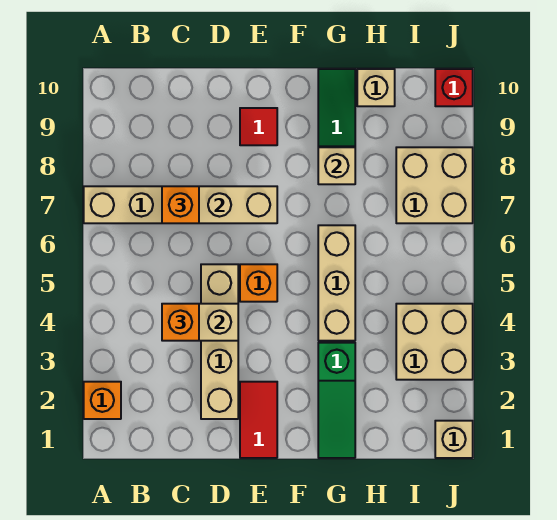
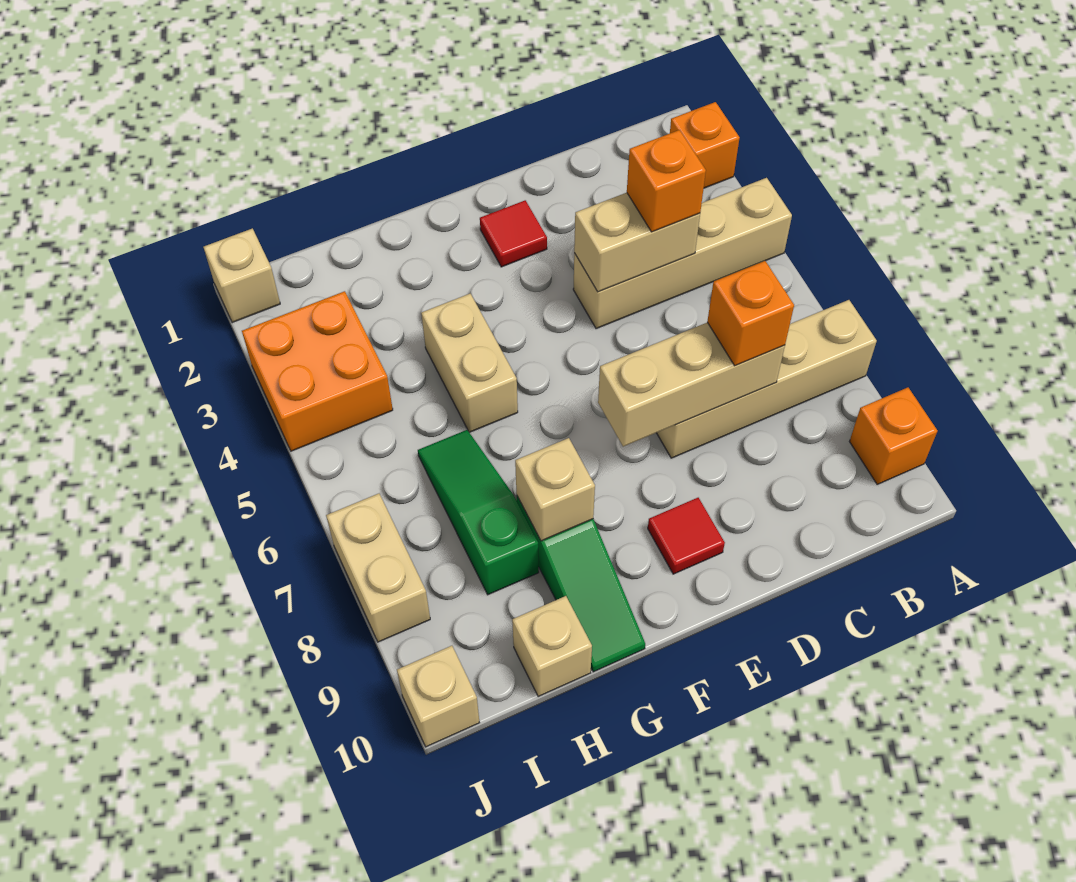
tan brick D2:D5 level 1 -> tan brick A4:D4 level 1
red tile E1:E2 level 1 -> red tile E2 level 1
orange brick E5 level 1 -> orange brick A9 level 1
green slope G1:G3 level 1 top 3 -> green slope H6:H8 level 1 top 8
tan brick G4:G6 level 1 -> tan brick G4:G5 level 1
tan brick I3:J4 level 1 -> orange brick I3:J4 level 1
tan brick I7:J8 level 1 -> tan brick J7:J8 level 1
red brick J10 level 1 -> tan brick J10 level 1

